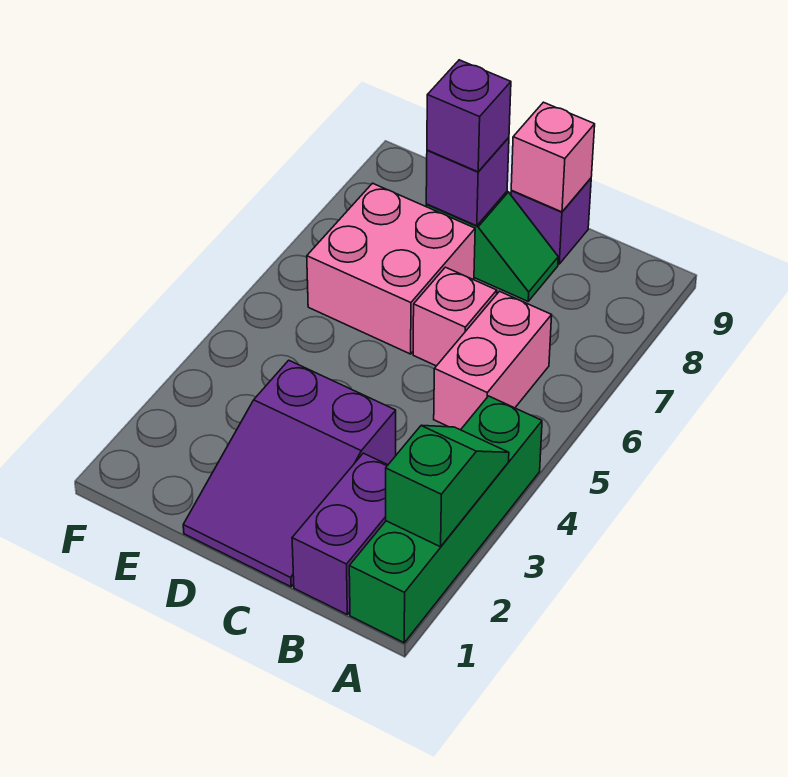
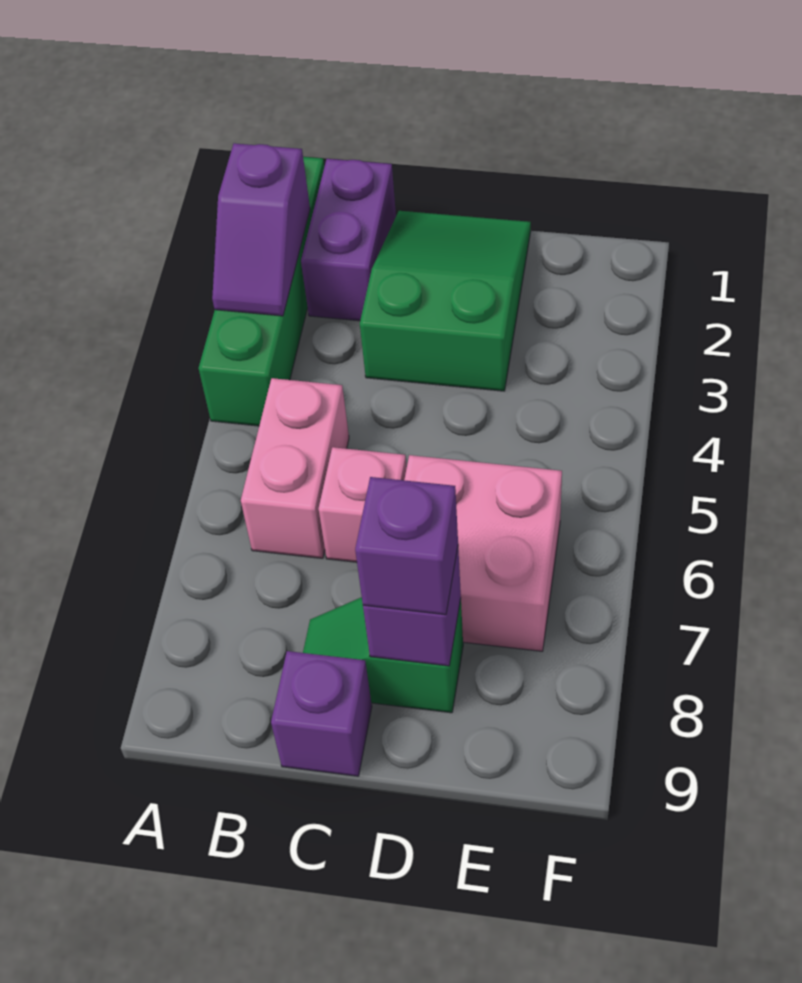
green slope A2:A3 level 2 top 2 -> purple slope A2:A3 level 2 top 2
purple slope C1:D3 level 1 top 3 -> green slope C1:D3 level 1 top 3
pink brick C9 level 2 -> none

